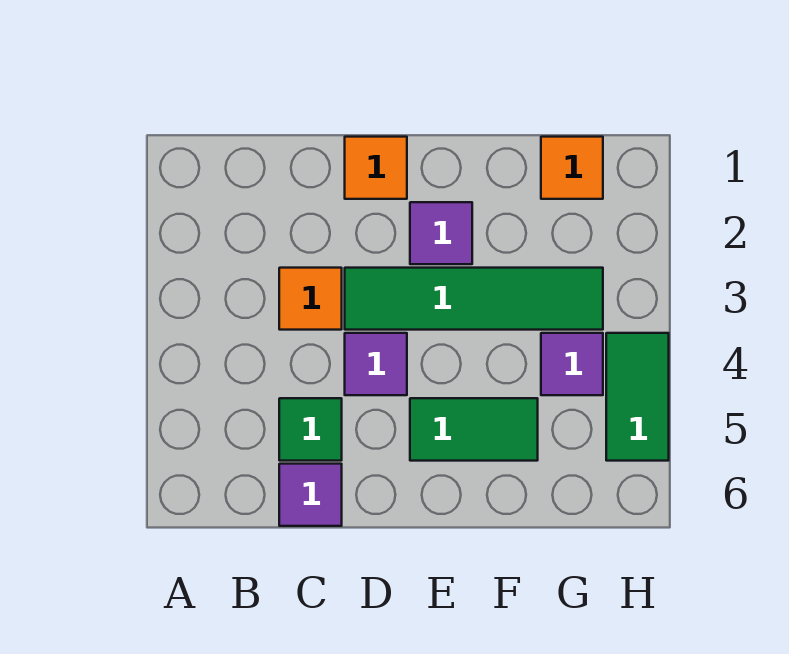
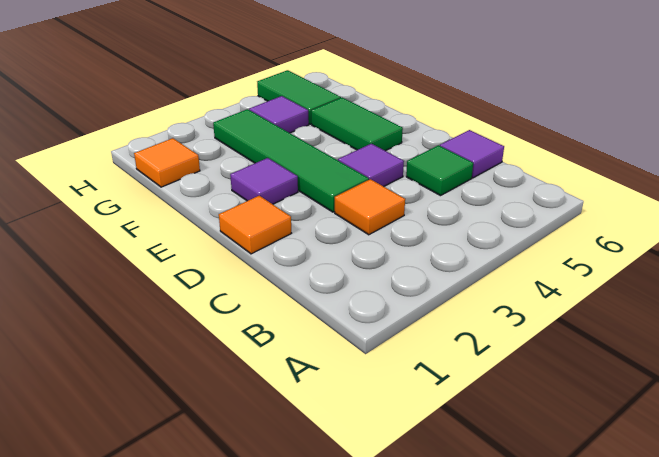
green tile H4:H5 level 1 -> green tile G5:H5 level 1

